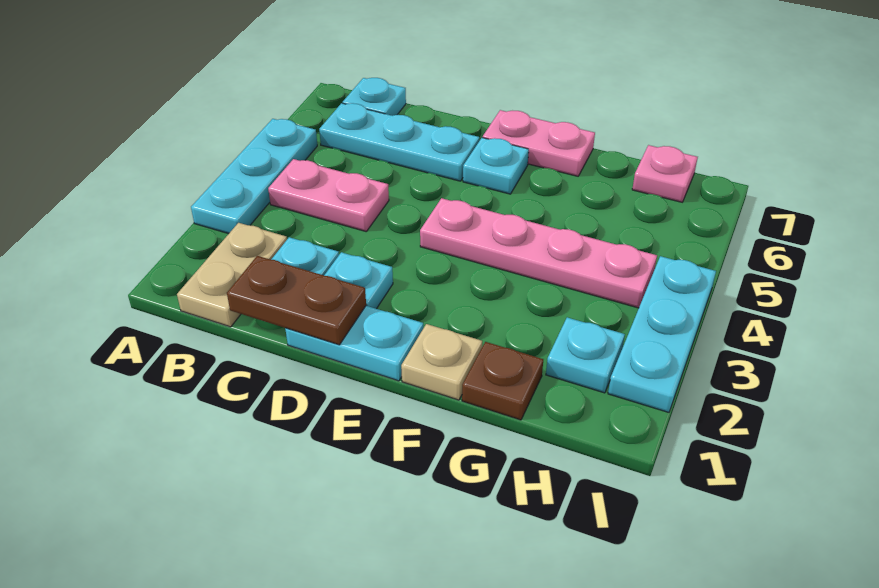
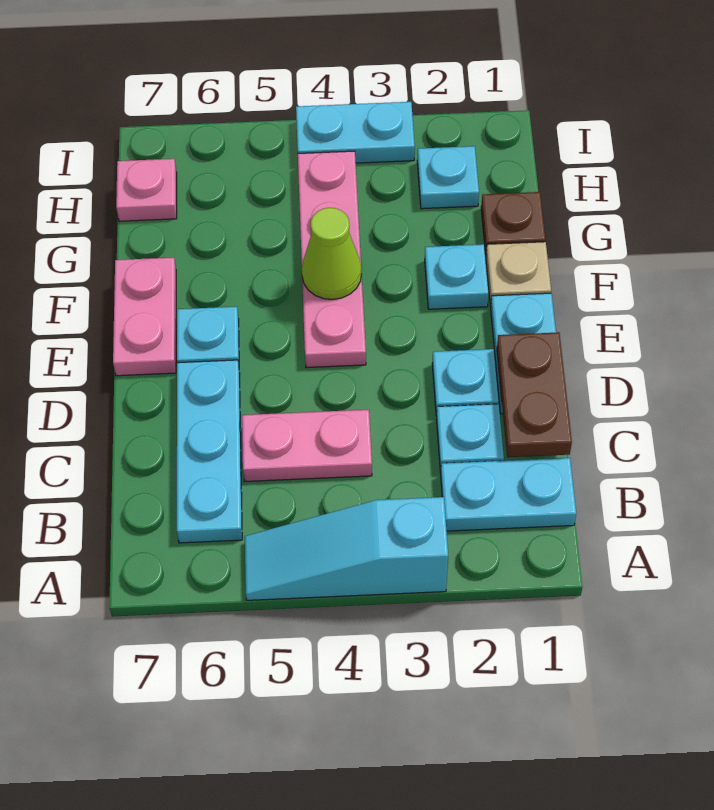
cyan plate A3:A5 level 1 -> cyan slope A3:A5 level 1 top 3
tan plate B1:B2 level 1 -> cyan plate B1:B2 level 1
pink plate B4:C4 level 1 -> pink plate C4:C5 level 1
cyan plate B7 level 1 -> cyan plate F2 level 1
none -> lime cone F4 level 2
cyan plate I2:I4 level 1 -> cyan plate I3:I4 level 1

